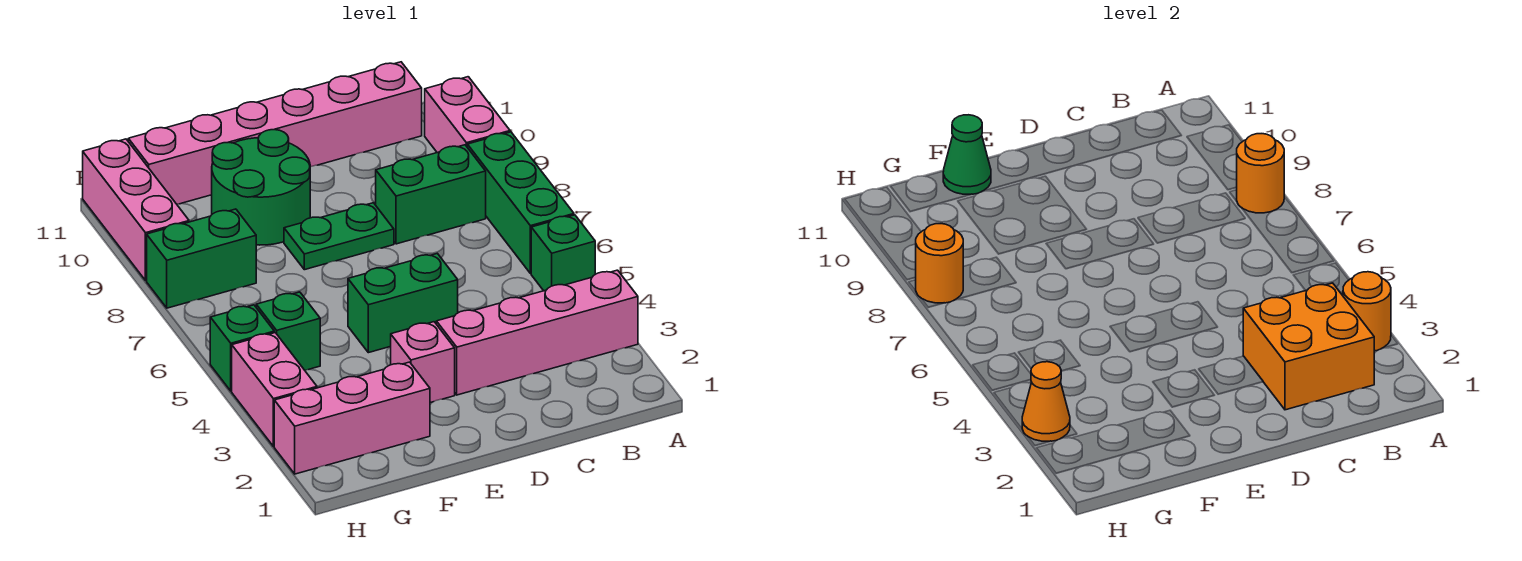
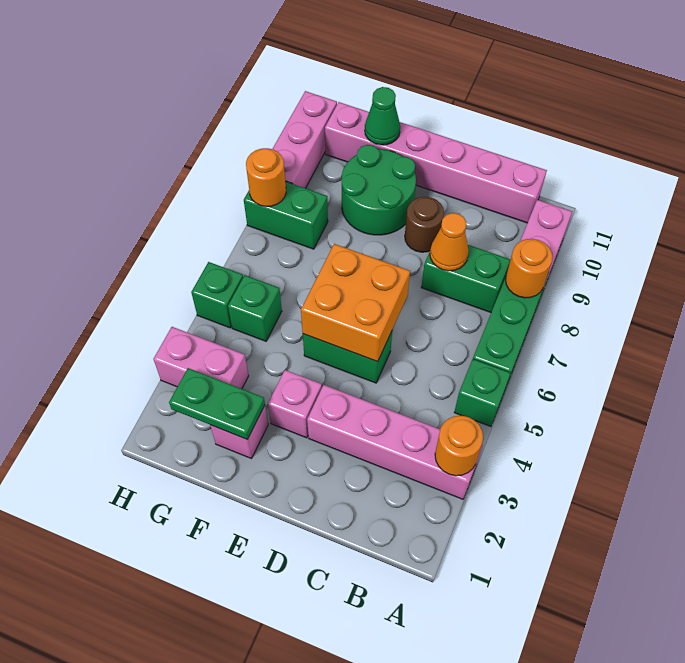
orange brick B2:C3 level 2 -> orange brick D5:E6 level 2
green plate D8:E8 level 1 -> green plate F2:G2 level 2
none -> brown round brick D9 level 1
pink brick F2:H2 level 1 -> pink brick F2 level 1
pink brick H3:H4 level 1 -> pink brick G3:H3 level 1
orange cone H3 level 2 -> orange cone C8 level 2

